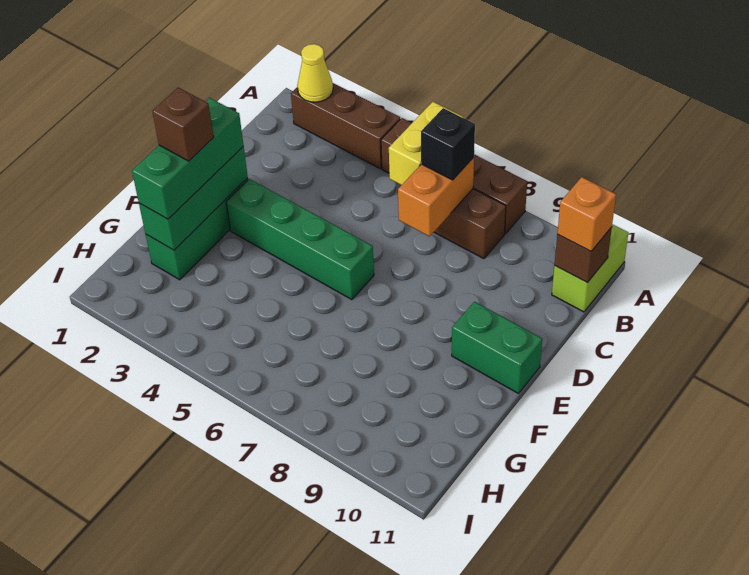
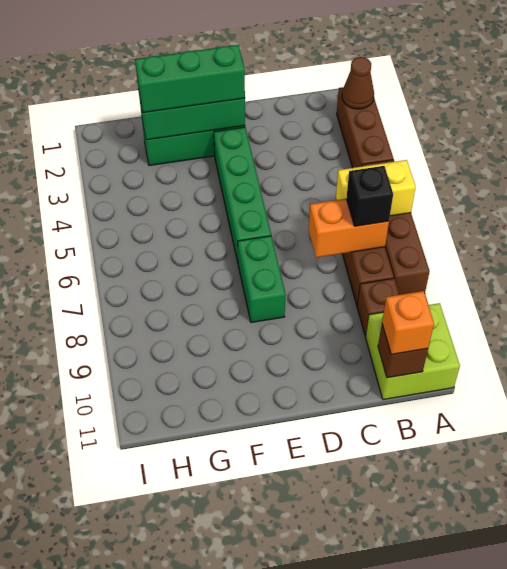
yellow cone A2 level 2 -> brown cone A2 level 2
lime brick A11:B11 level 1 -> lime brick A10:B11 level 1
green brick E10:E11 level 1 -> green brick E7:E8 level 1
brown brick F2 level 4 -> brown brick B9 level 1

